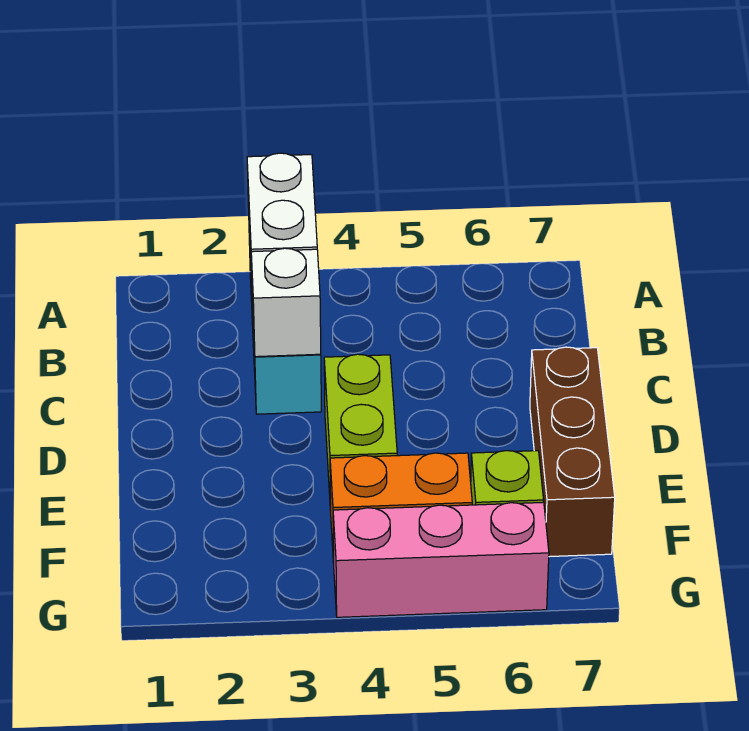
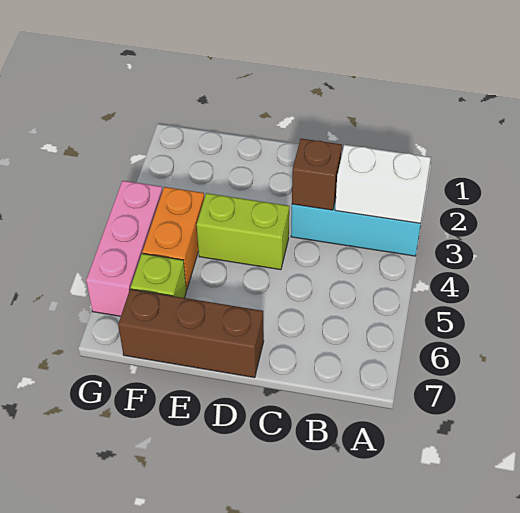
white brick C3 level 2 -> brown brick C3 level 2

